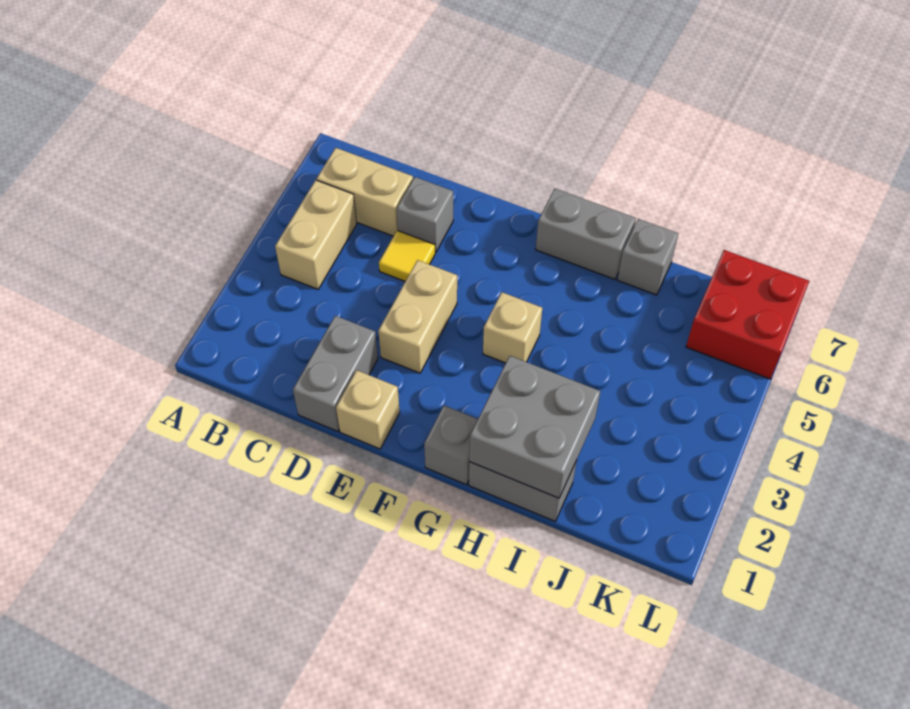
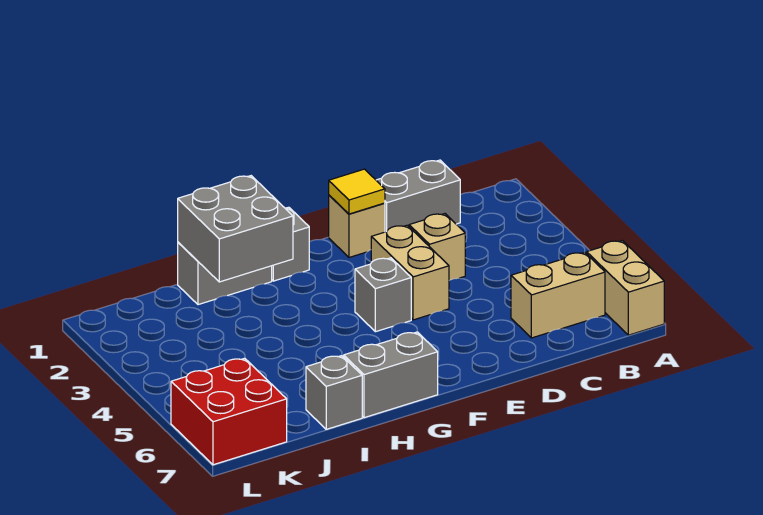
tan brick B4:B5 level 1 -> tan brick A6:A7 level 1
grey brick D1:D2 level 1 -> grey brick C1:D1 level 1
yellow tile D5 level 1 -> yellow tile E1 level 2
grey brick D6 level 1 -> grey brick F4 level 1
tan brick G4 level 1 -> tan brick D3 level 1

